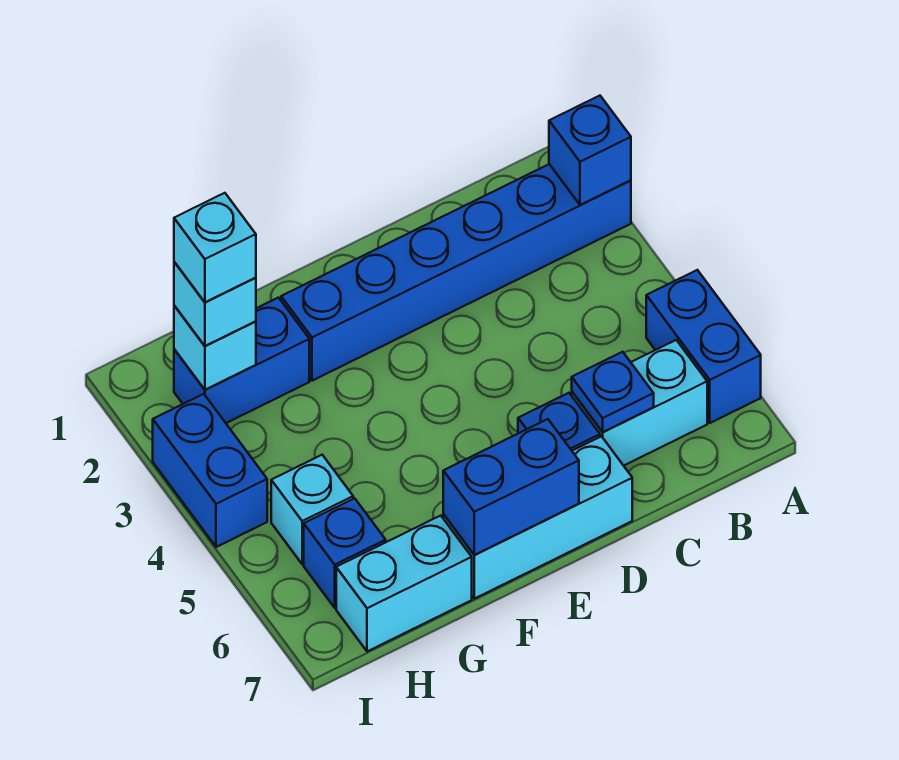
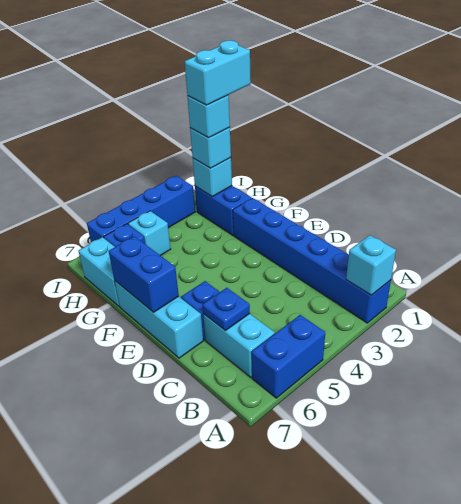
blue brick A2 level 2 -> cyan brick A2 level 2
none -> cyan brick H1:H2 level 5
blue brick I3:I4 level 1 -> blue brick I3:I6 level 1

